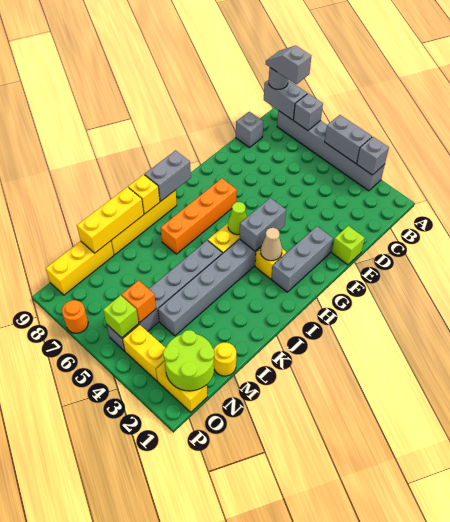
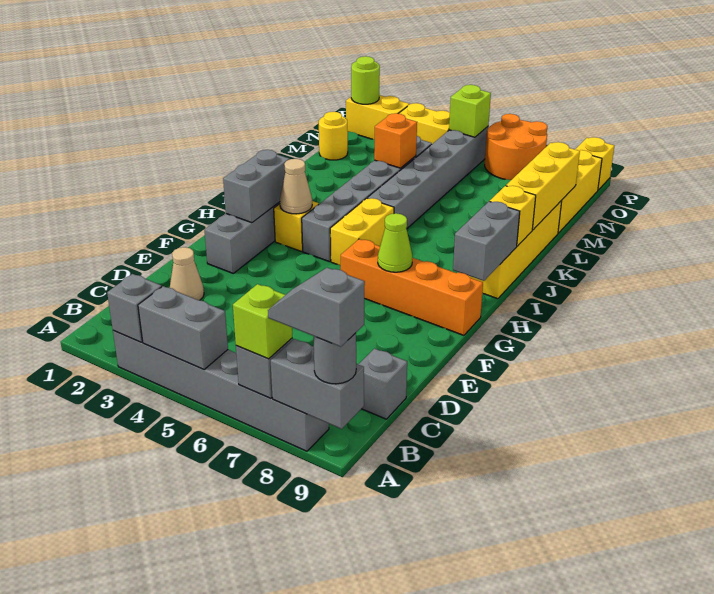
grey slope A8:A9 level 4 top 8 -> grey slope A8:A9 level 4 top 9
none -> tan cone D2 level 1
lime brick E1 level 1 -> lime brick A7 level 3
grey brick G4:H4 level 2 -> grey brick G2:H2 level 2
orange brick G7:J7 level 1 -> orange brick G6:G9 level 1
lime cone H5 level 2 -> lime cone G7 level 2
lime round brick N1:O2 level 2 -> lime round brick O1 level 2
orange brick N5 level 2 -> orange brick L4 level 2
orange round brick P7 level 1 -> orange round brick O6:P7 level 1
none -> yellow brick P9 level 1

